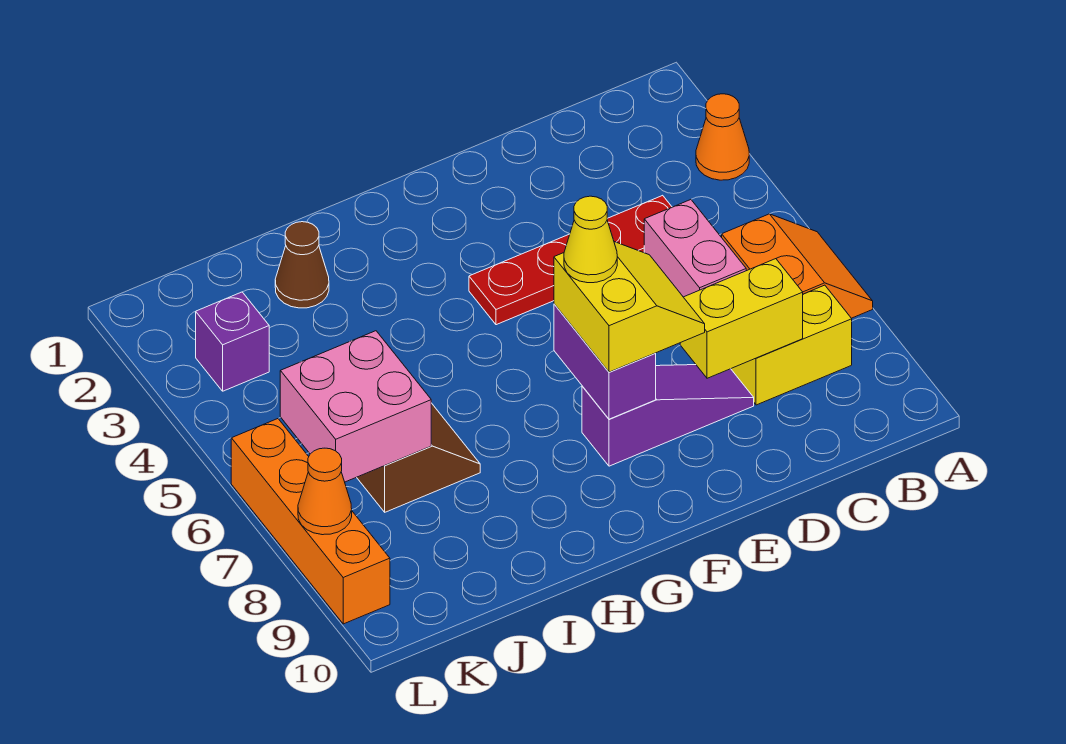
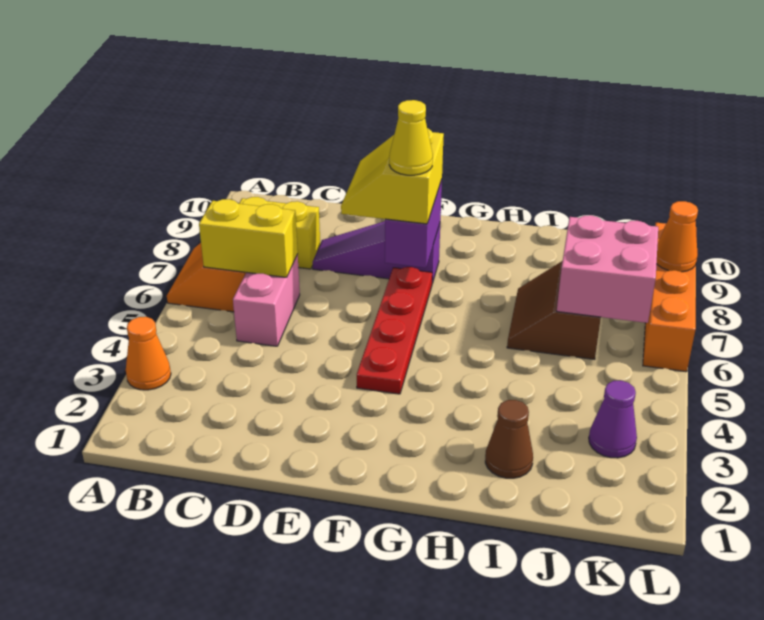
red plate C4:F4 level 1 -> red plate F4:F7 level 1
yellow brick C8:D8 level 2 -> yellow brick B6:C6 level 2
purple brick K3 level 1 -> purple cone K3 level 1

